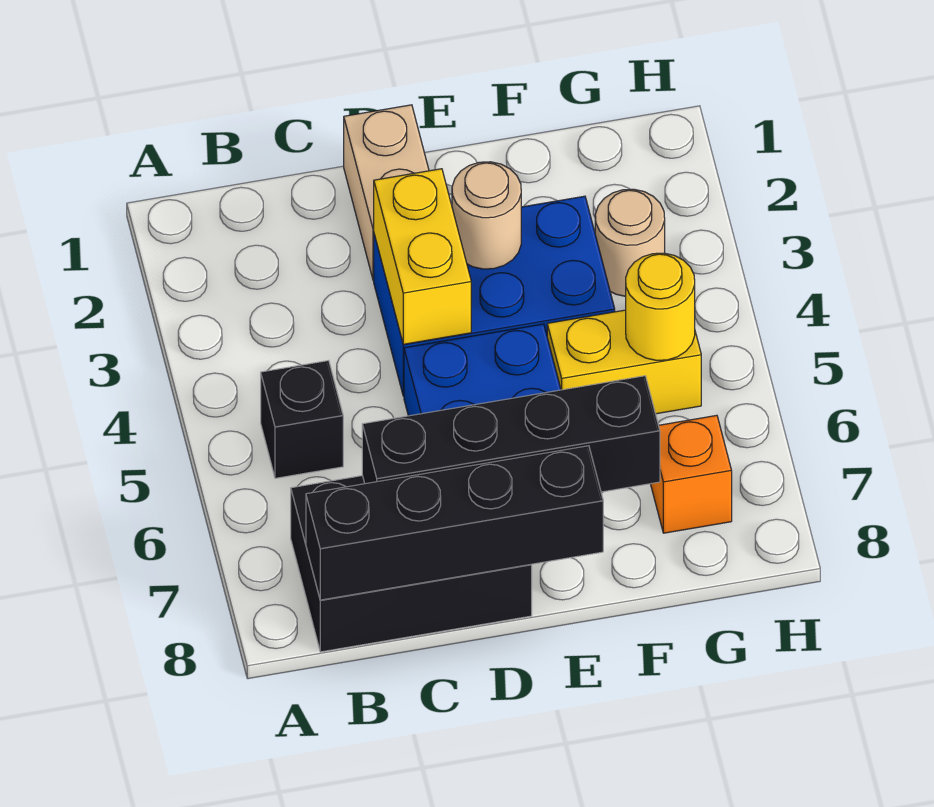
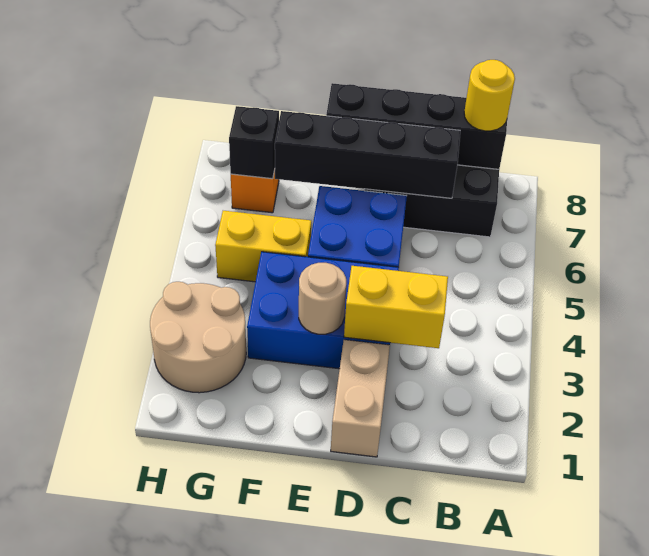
black brick B5 level 1 -> black brick G7 level 2
yellow brick D3:D4 level 2 -> yellow brick C3:D3 level 2
tan round brick G3 level 1 -> tan round brick G2:H3 level 1
yellow round brick G5 level 2 -> yellow round brick B8 level 3

